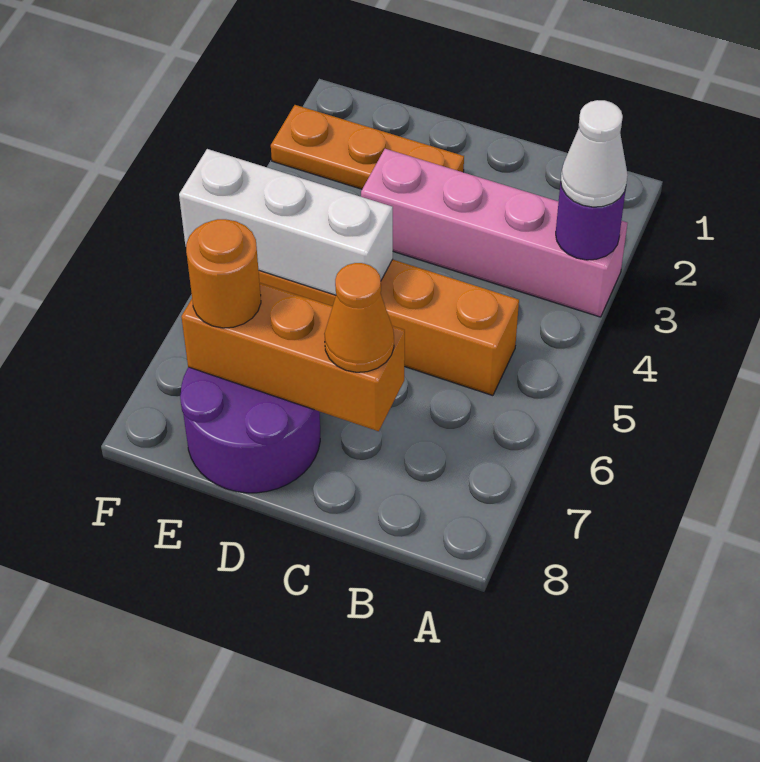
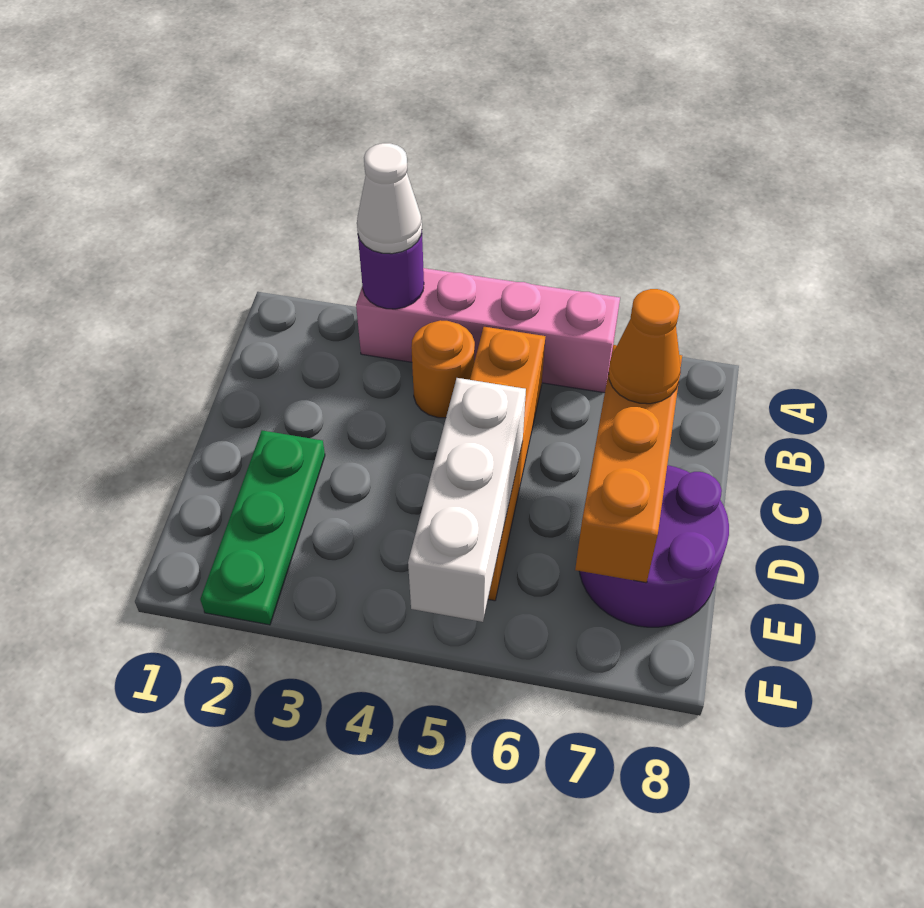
pink brick A3:D3 level 1 -> pink brick A3:A6 level 1
orange plate D2:F2 level 1 -> green plate D2:F2 level 1
orange round brick E7 level 3 -> orange round brick B4 level 1

